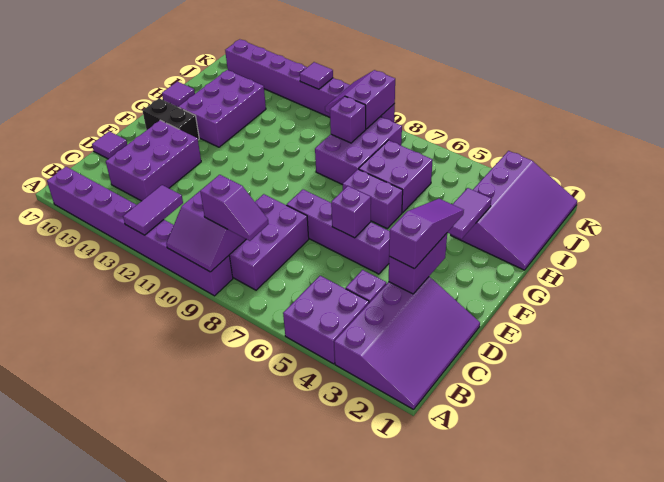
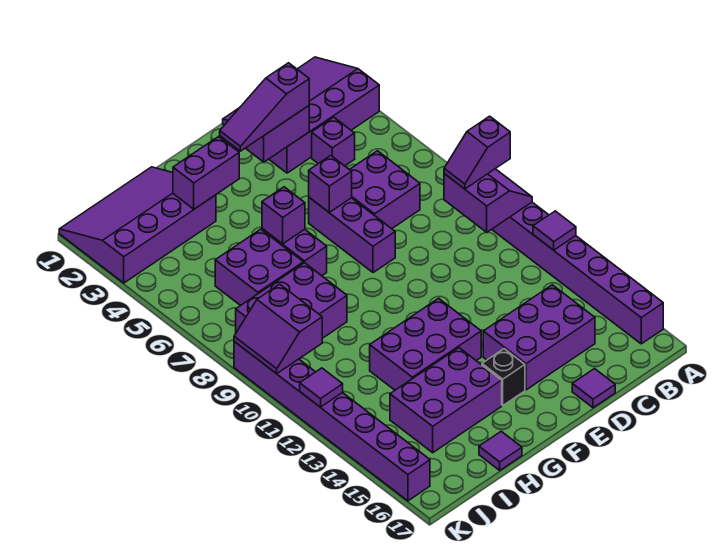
purple brick A4:B5 level 1 -> purple brick C6:D7 level 1
purple tile A12:B12 level 2 -> purple tile A12 level 2
purple brick B8:D9 level 1 -> purple brick F12:H13 level 1
purple slope B8:B9 level 3 top 9 -> purple slope A9:B9 level 3 top A
purple brick E5:E8 level 1 -> purple brick E6:E8 level 1
black brick F15:F16 level 1 -> black brick F15 level 1
purple tile G3:H3 level 2 -> purple brick G3:H3 level 2
purple brick I9 level 2 -> purple brick G6 level 2
purple slope J9:K10 level 2 top 9 -> purple slope J9:K10 level 2 top J

